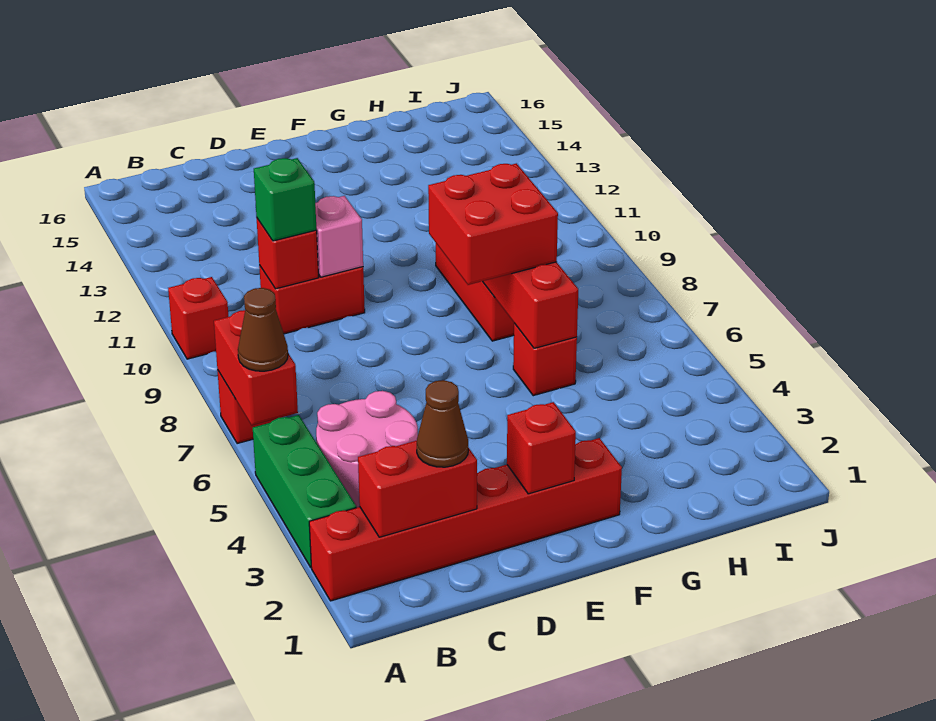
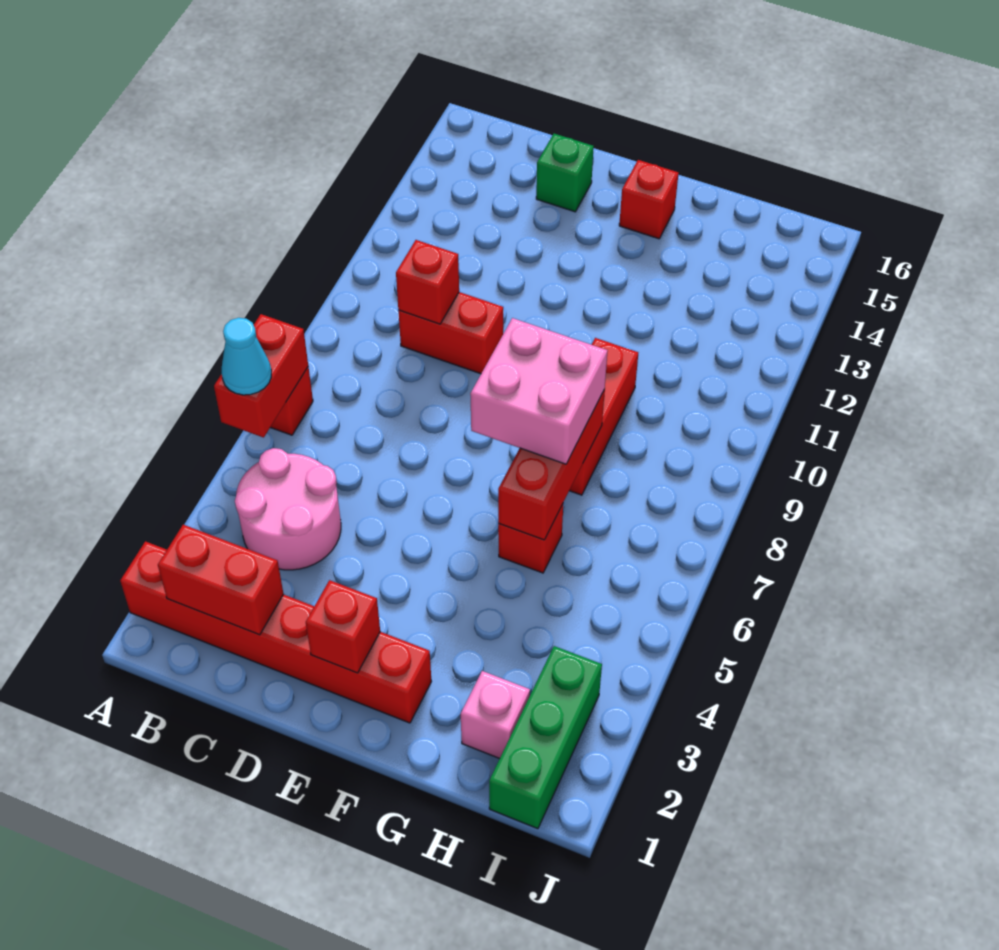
green brick A3:A5 level 1 -> green brick I1:I3 level 1
brown cone A6 level 3 -> cyan cone A6 level 3
red brick A10 level 1 -> red brick F15 level 1
brown cone C2 level 3 -> none
green brick C10 level 3 -> green brick D15 level 1
pink brick D10 level 2 -> pink brick H2 level 1
red brick F7:G8 level 3 -> pink brick F7:G8 level 3

